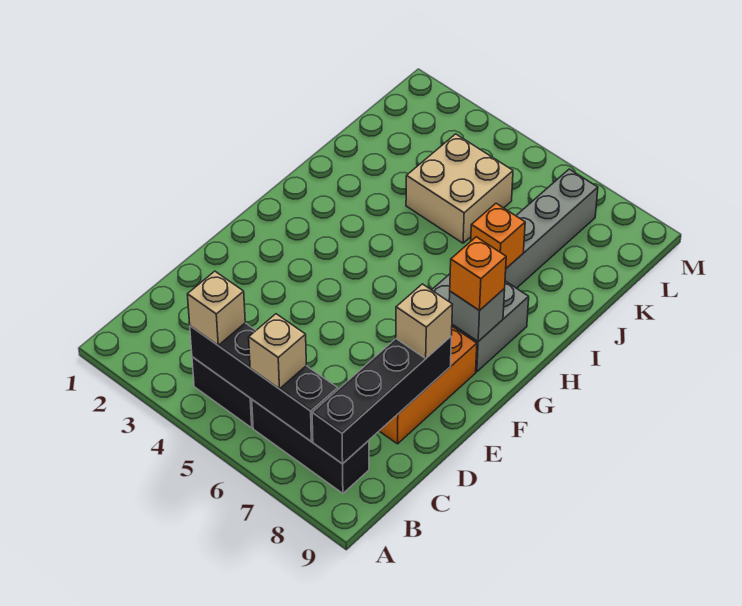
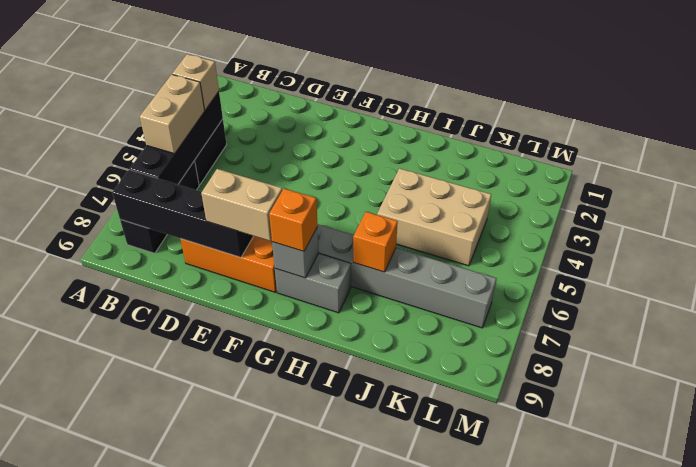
tan brick B6 level 3 -> tan brick B5:B6 level 3
tan brick E8 level 3 -> tan brick E8:F8 level 3
tan brick J4:K5 level 1 -> tan brick I4:K5 level 1

